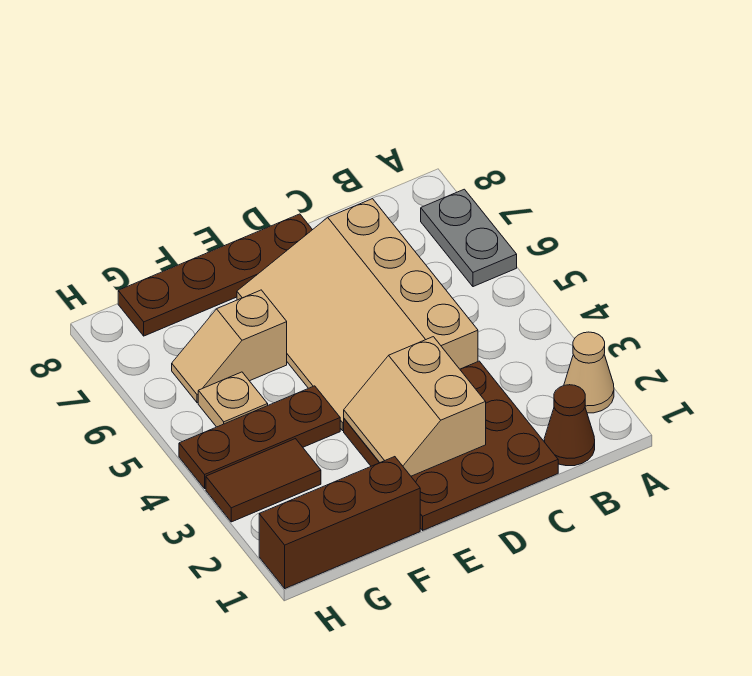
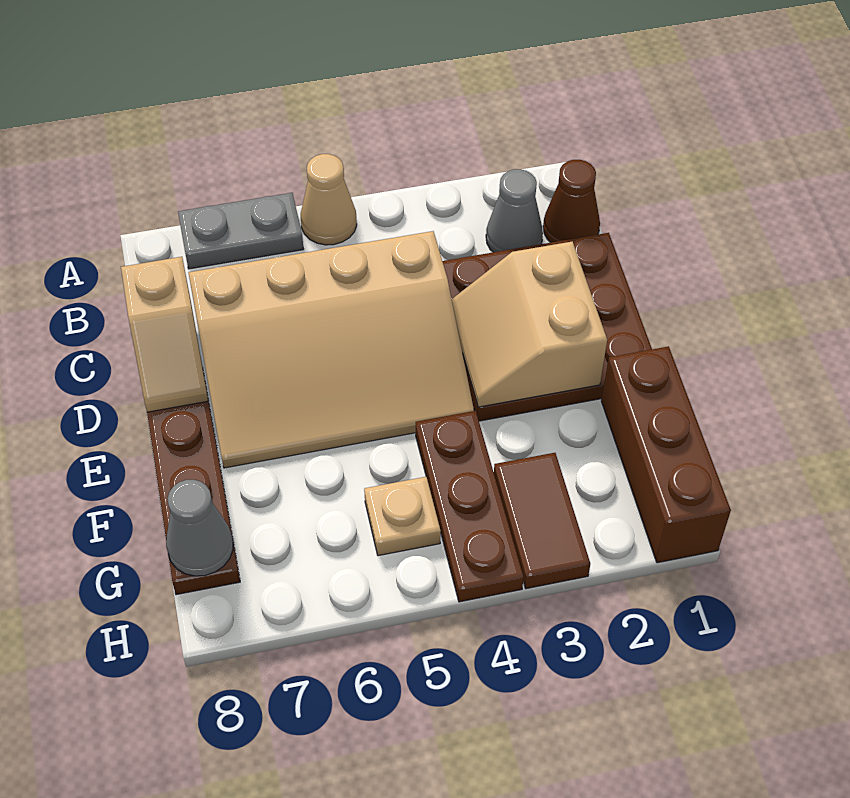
tan cone A2 level 1 -> tan cone A5 level 1
none -> grey cone B2 level 1
tan slope D2:E3 level 2 top D -> tan slope D2:E3 level 2 top 2
tan slope F6:G6 level 1 top F -> tan slope C8:D8 level 2 top C
none -> grey cone G8 level 2

